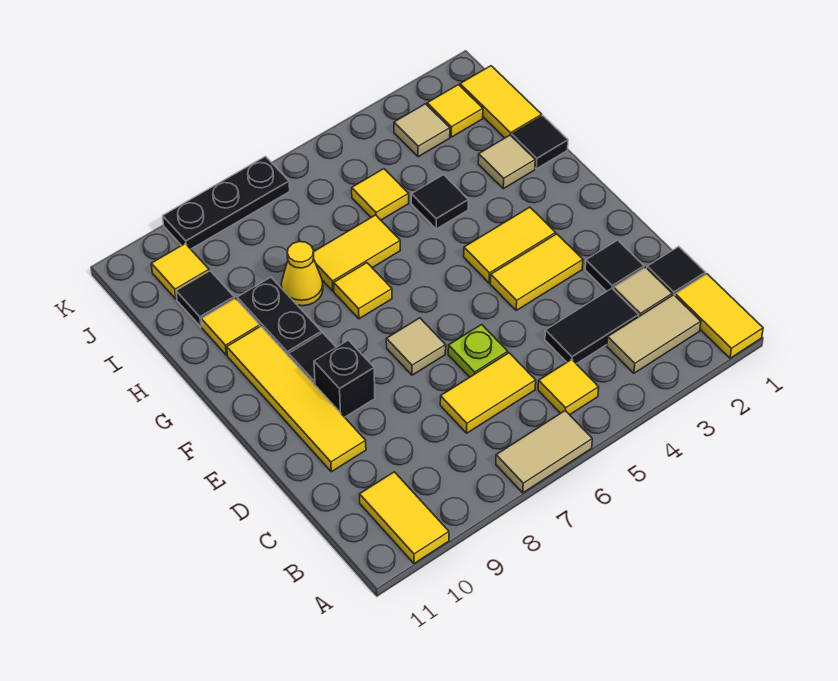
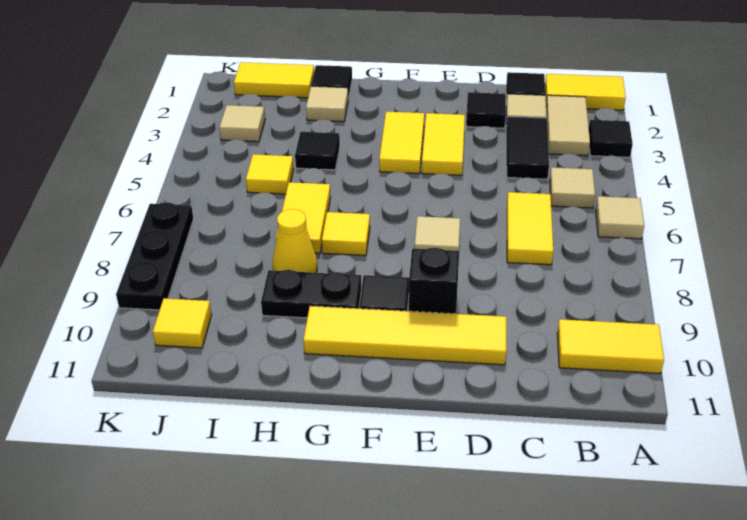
tan tile A6:A7 level 1 -> tan tile A6 level 1
yellow tile B5 level 1 -> tan tile B5 level 1
lime plate D6 level 1 -> none
yellow tile H10 level 1 -> none
black tile I10 level 1 -> black tile A3 level 1
yellow tile J2 level 1 -> none

